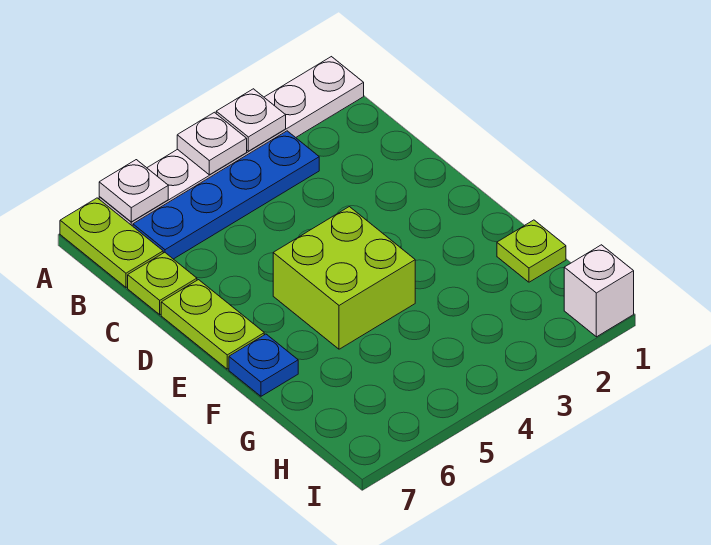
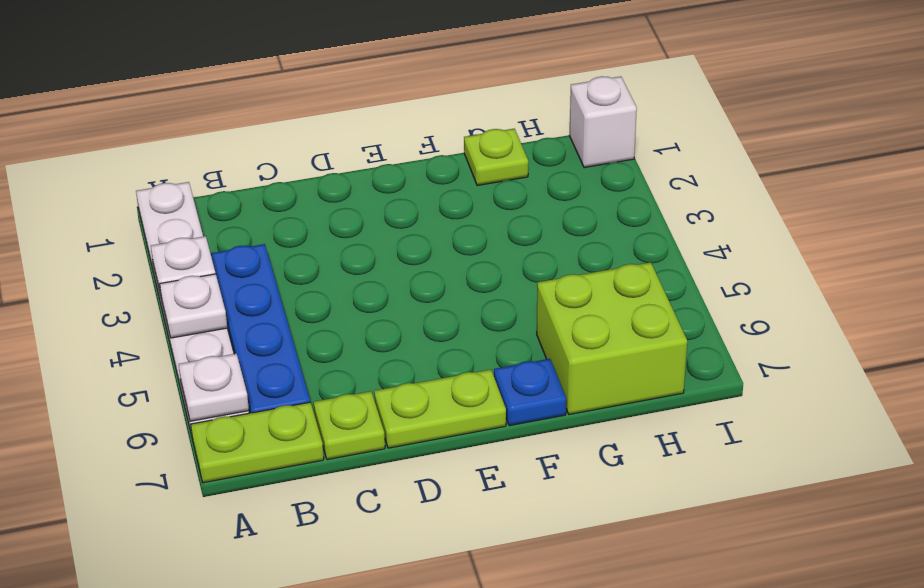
lime brick E4:F5 level 1 -> lime brick G6:H7 level 1

